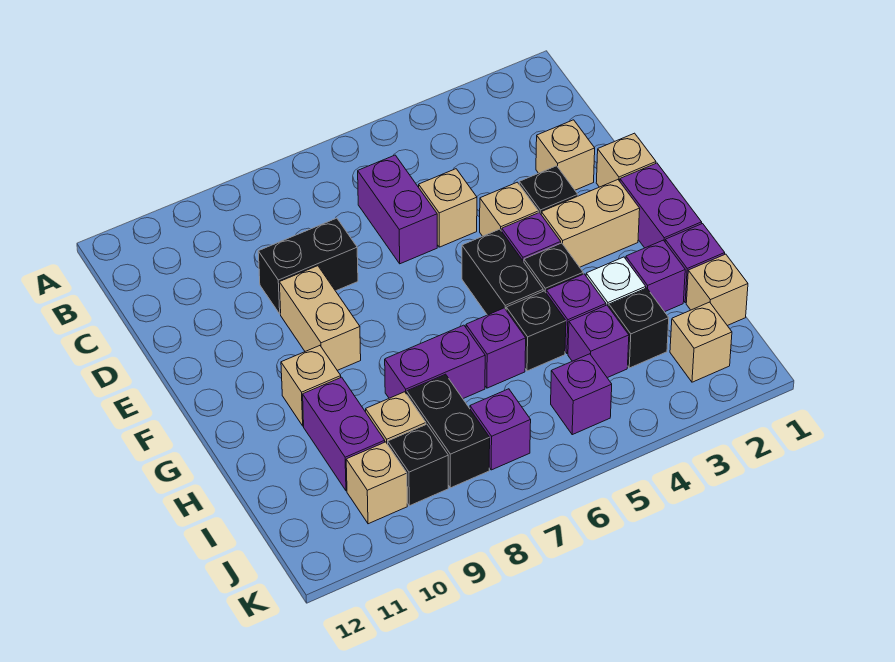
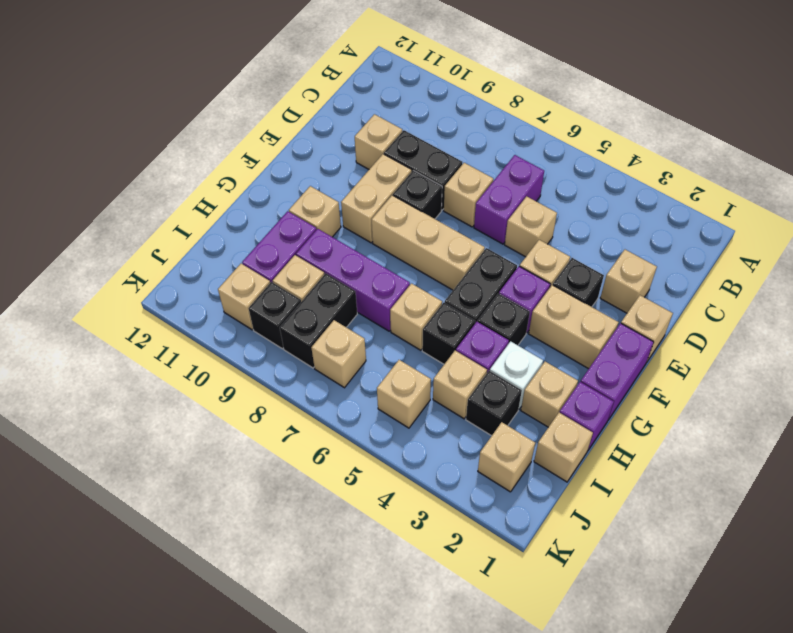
none -> tan brick D7 level 1
none -> tan brick D10 level 1
none -> black brick E8 level 1
none -> tan brick F6:F8 level 1
purple brick H2 level 1 -> tan brick H2 level 1
purple brick H6 level 1 -> tan brick H6 level 1
purple brick H7:H8 level 1 -> purple brick H7:H9 level 1
purple brick I4 level 1 -> tan brick I4 level 1
purple brick J5 level 1 -> tan brick J5 level 1
purple brick J7 level 1 -> tan brick J7 level 1

